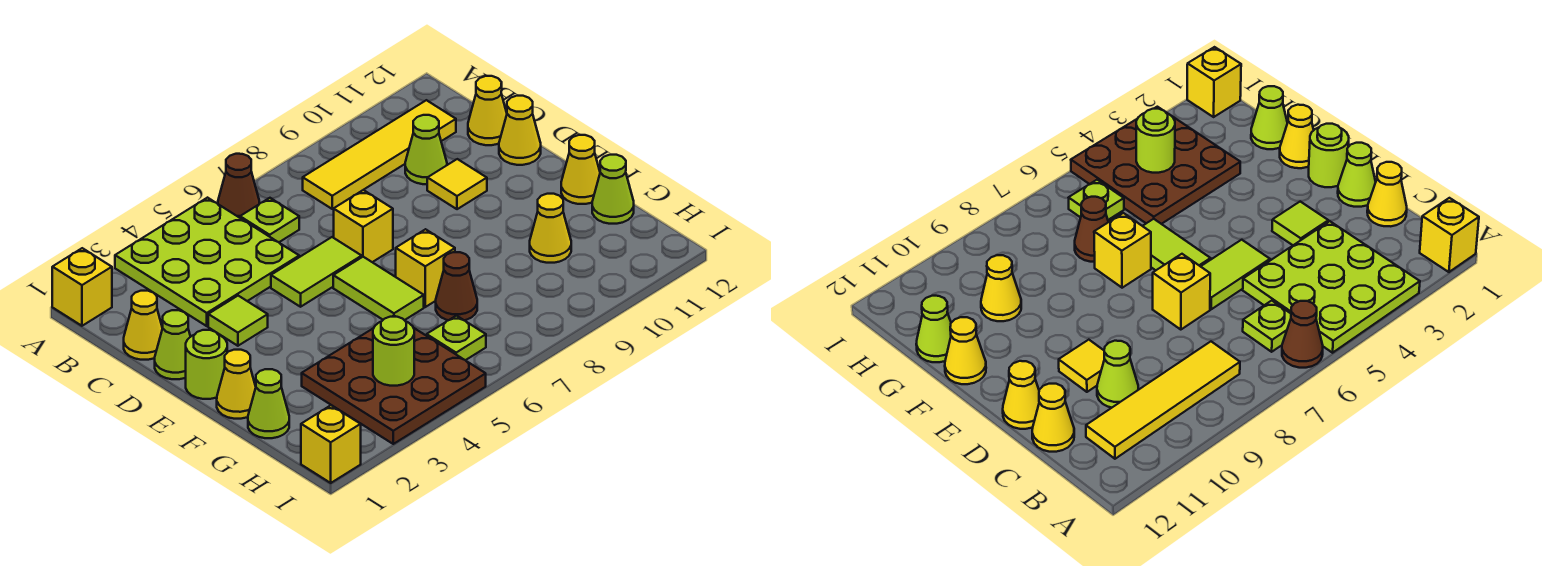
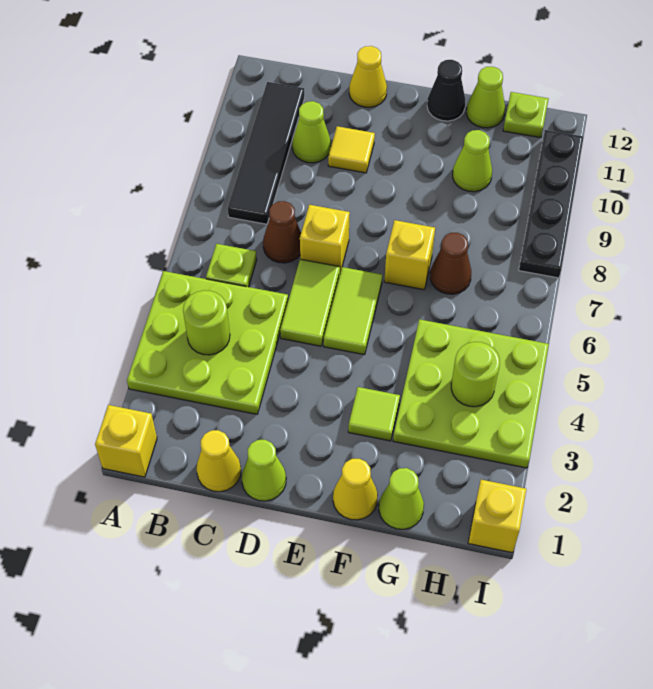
brown cone A6 level 1 -> brown cone C7 level 1
yellow tile B8:B11 level 1 -> black tile B8:B11 level 1
yellow cone C12 level 1 -> none
lime tile D3 level 1 -> lime tile F3 level 1
lime round brick E1 level 1 -> lime round brick B4 level 2
lime tile E6:F6 level 1 -> lime tile E5:E6 level 1
yellow cone F12 level 1 -> black cone F12 level 1
brown plate G3:I5 level 1 -> lime plate G3:I5 level 1
yellow cone G10 level 1 -> lime cone G10 level 1
lime plate H6 level 1 -> lime plate H12 level 1
none -> black plate I8:I11 level 1

